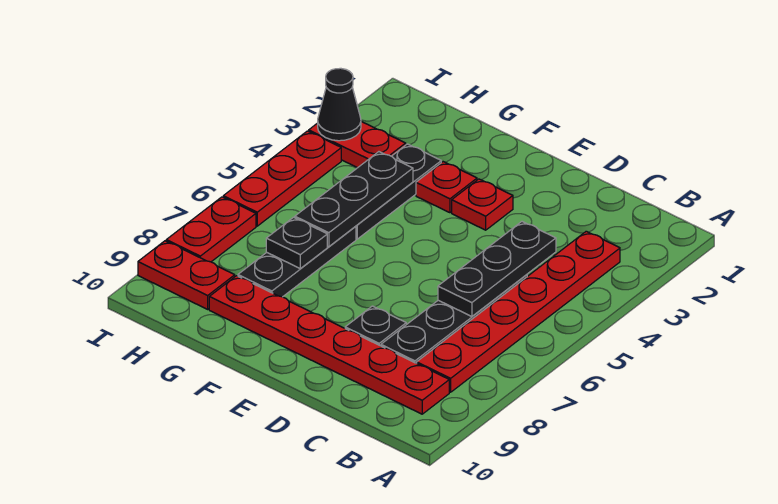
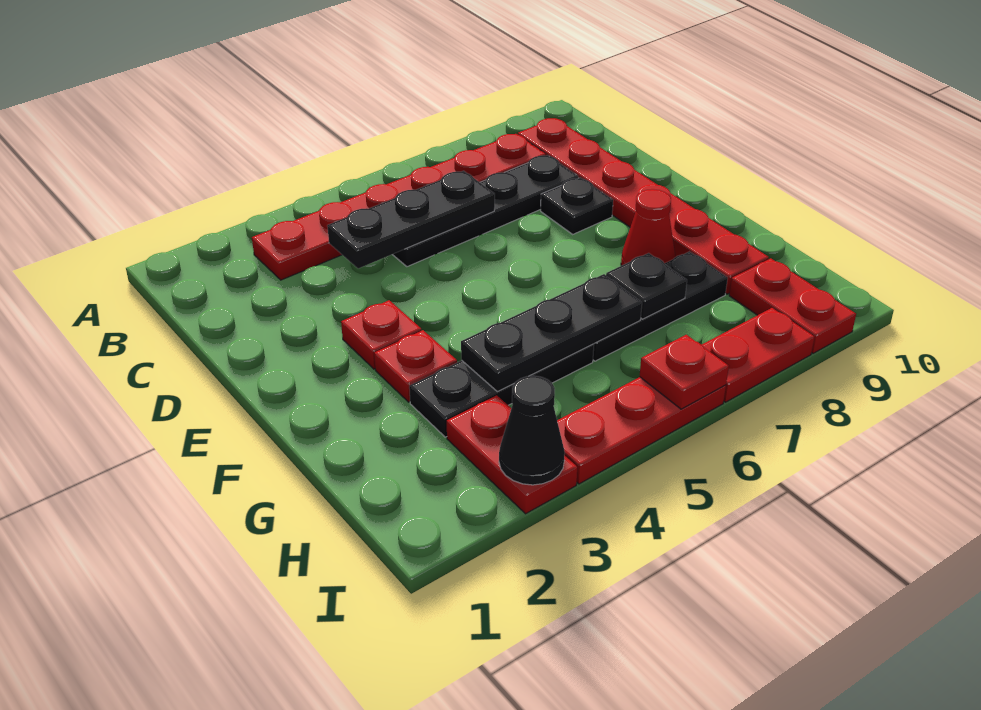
none -> red cone F8 level 1
none -> red plate I6 level 2

